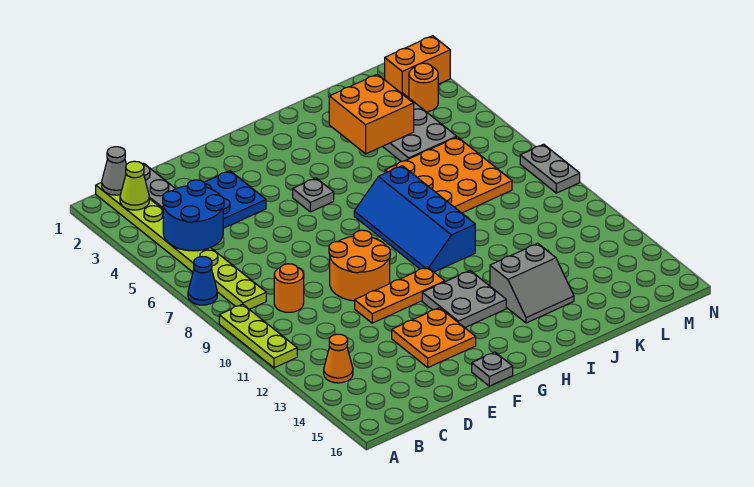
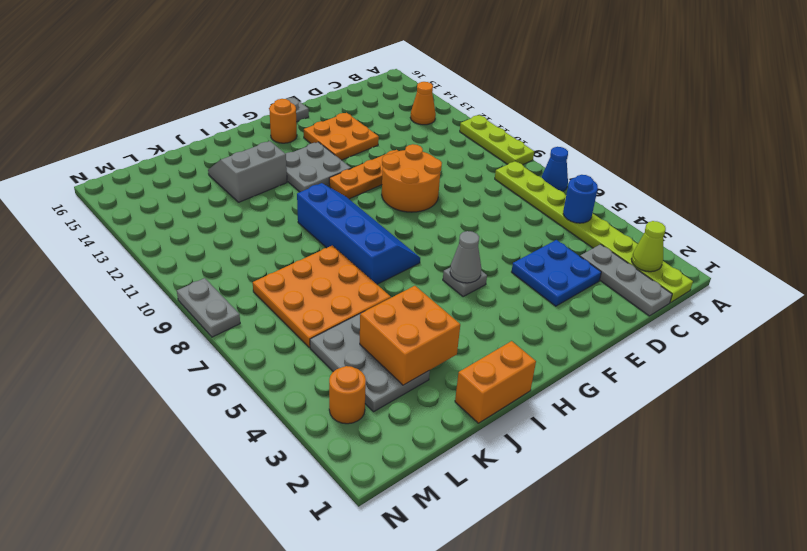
grey cone B1 level 2 -> grey cone G5 level 2
blue round brick B4:C5 level 2 -> blue round brick B5 level 2
orange round brick C9 level 1 -> orange round brick G15 level 1
orange brick M2:N2 level 1 -> orange brick I1:J1 level 1

